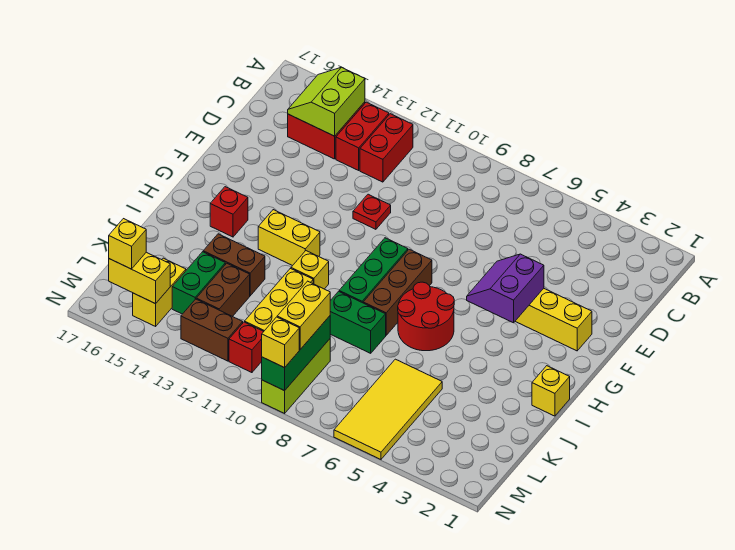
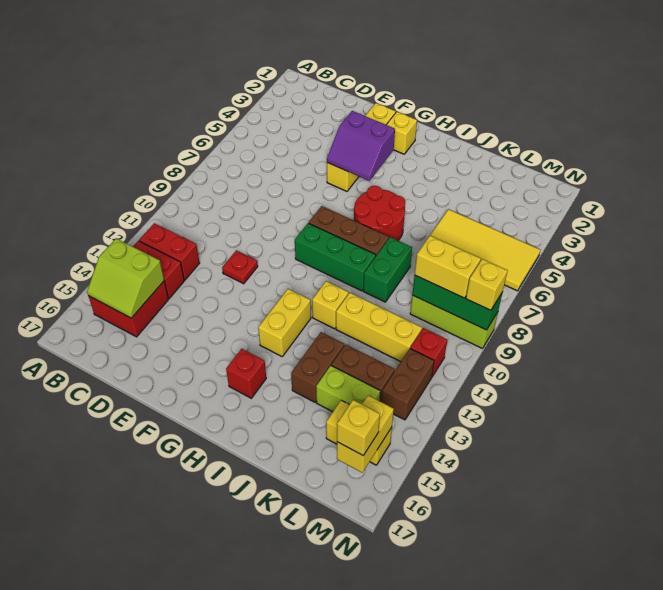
yellow brick I1 level 1 -> yellow brick G2 level 1
green brick K14:L14 level 1 -> lime brick K14:L14 level 1

